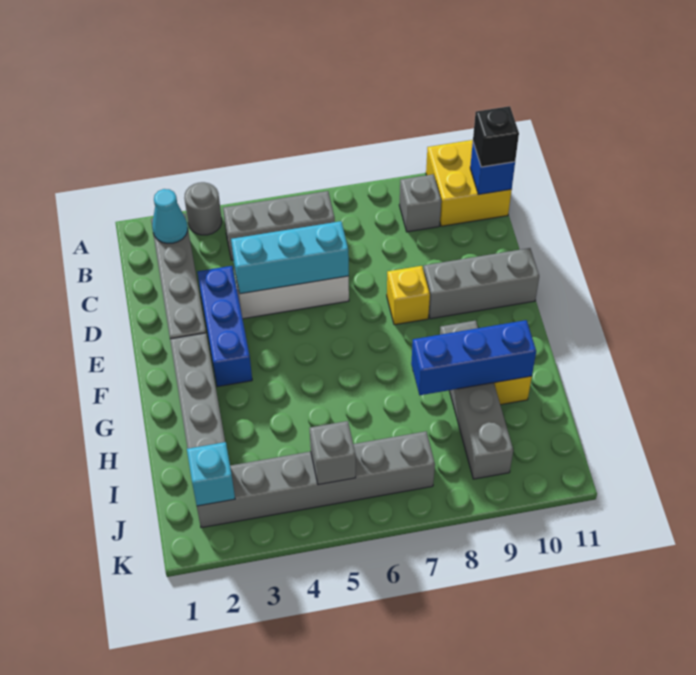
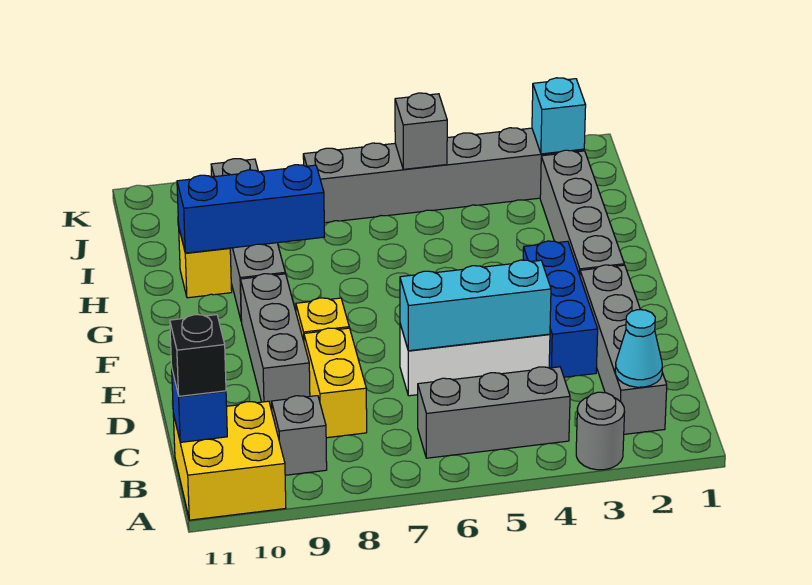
none -> yellow brick C8:D8 level 1
grey brick E9:E11 level 1 -> grey brick D9:F9 level 1

